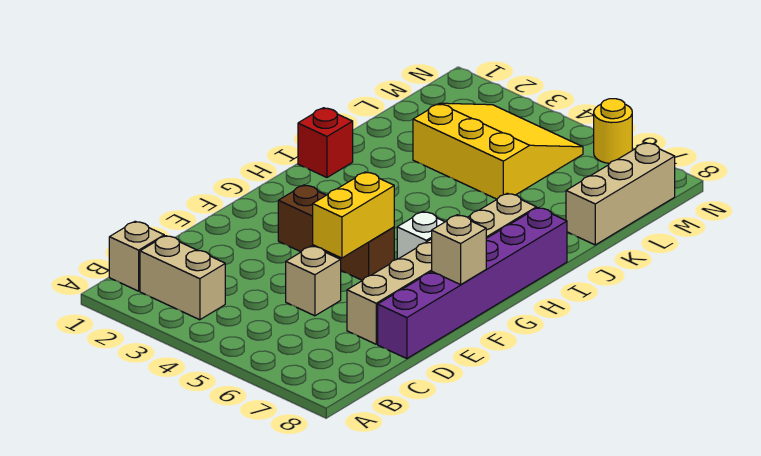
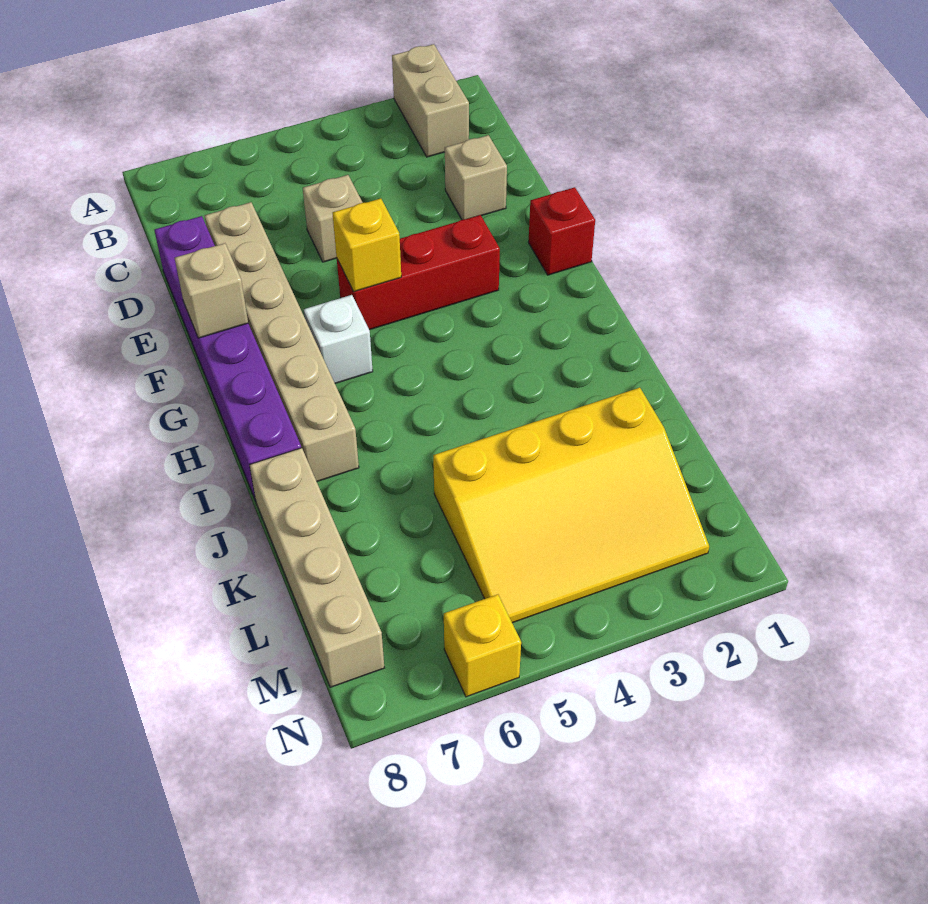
tan brick B1 level 1 -> tan brick D2 level 1
tan brick B2:B3 level 1 -> tan brick A2:B2 level 1
yellow brick E5:F5 level 2 -> yellow brick F5 level 2
brown brick F3:F5 level 1 -> red brick F3:F5 level 1
red brick I1 level 1 -> red brick F1 level 1
yellow slope K3:M5 level 1 top K -> yellow slope K2:M5 level 1 top K
tan brick K8:M8 level 1 -> tan brick J8:M8 level 1
yellow round brick N6 level 1 -> yellow brick N6 level 1

